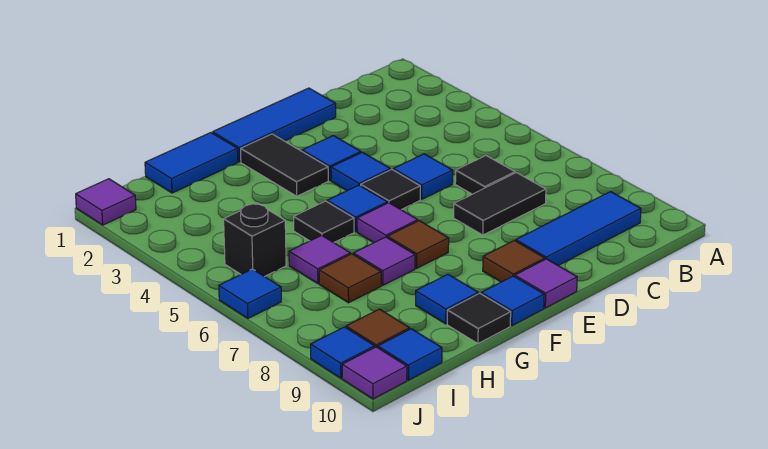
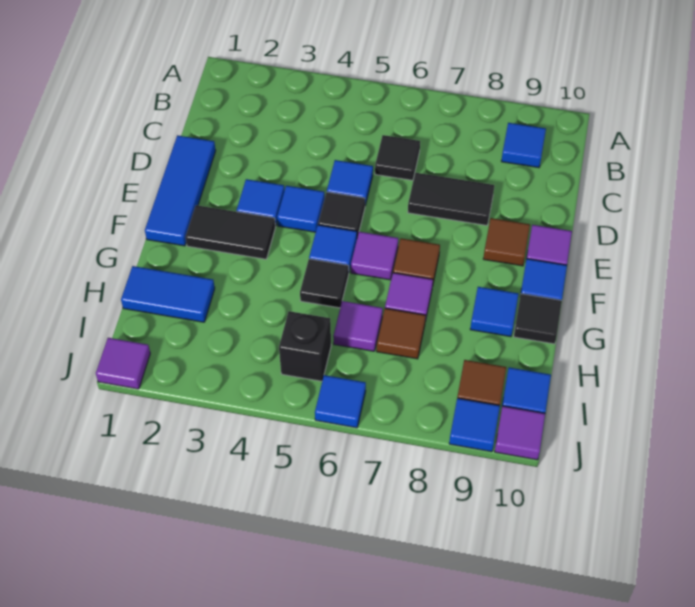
blue tile B9:D9 level 1 -> blue tile B9 level 1
black tile C7:D7 level 1 -> black tile D7:D8 level 1
blue tile G1:H1 level 1 -> blue tile H1:H2 level 1

